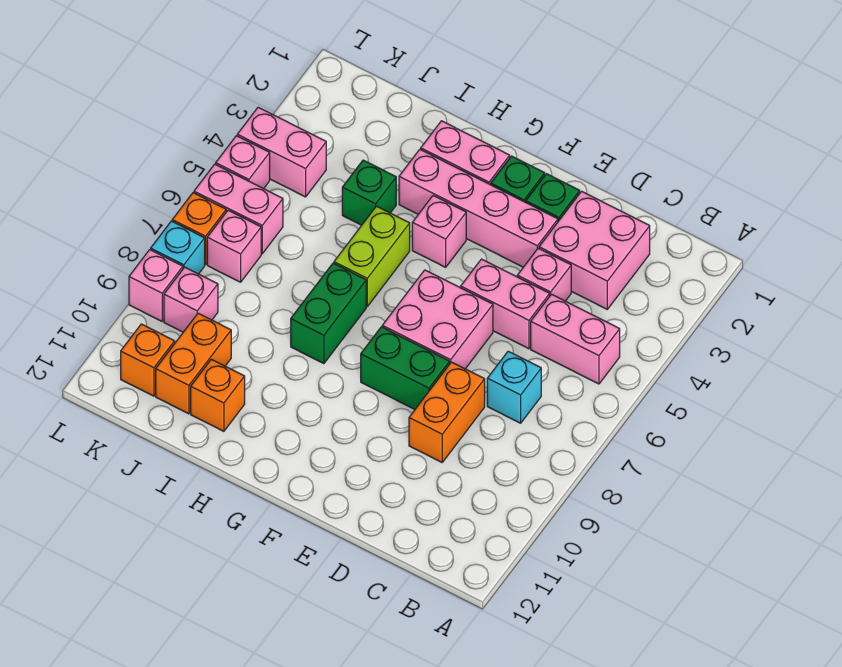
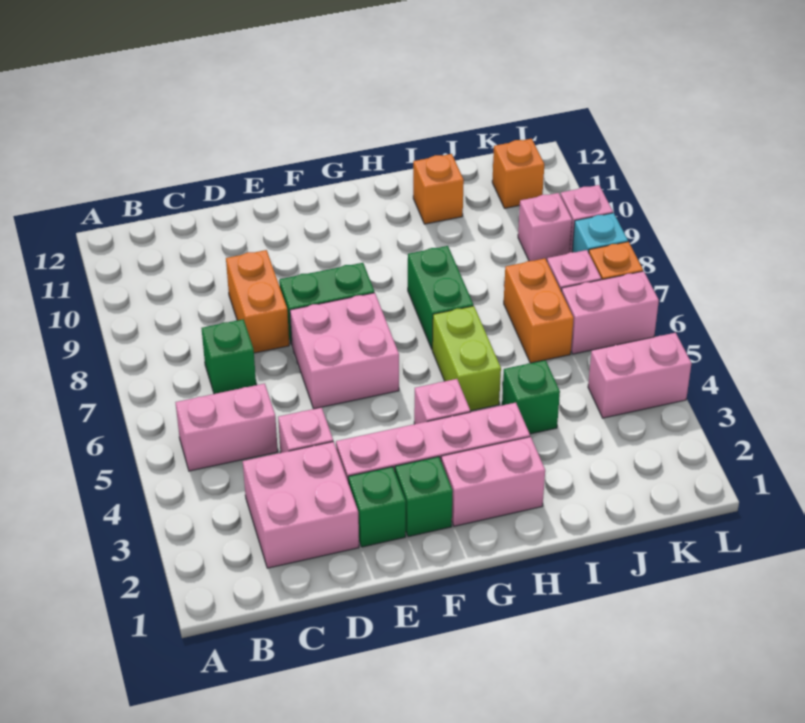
cyan brick C7 level 1 -> green brick C7 level 1
pink brick D5:E5 level 1 -> none
orange brick J10:J11 level 1 -> orange brick J6:J7 level 1
pink brick L5 level 1 -> none

